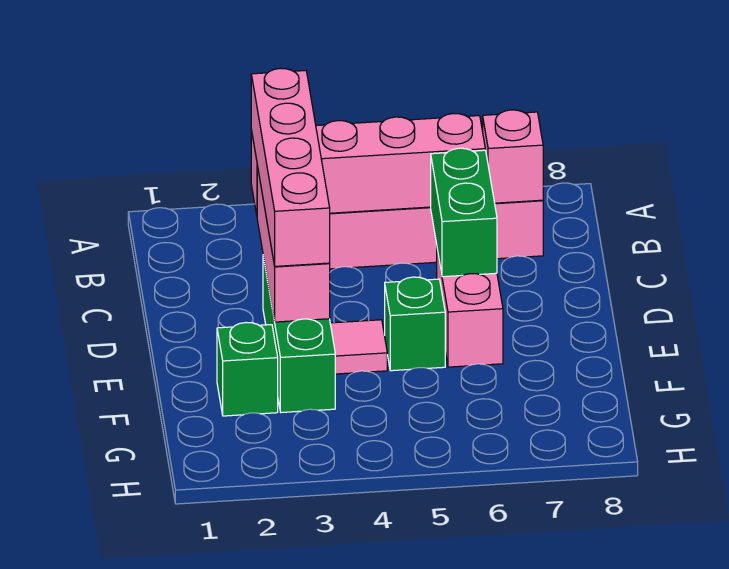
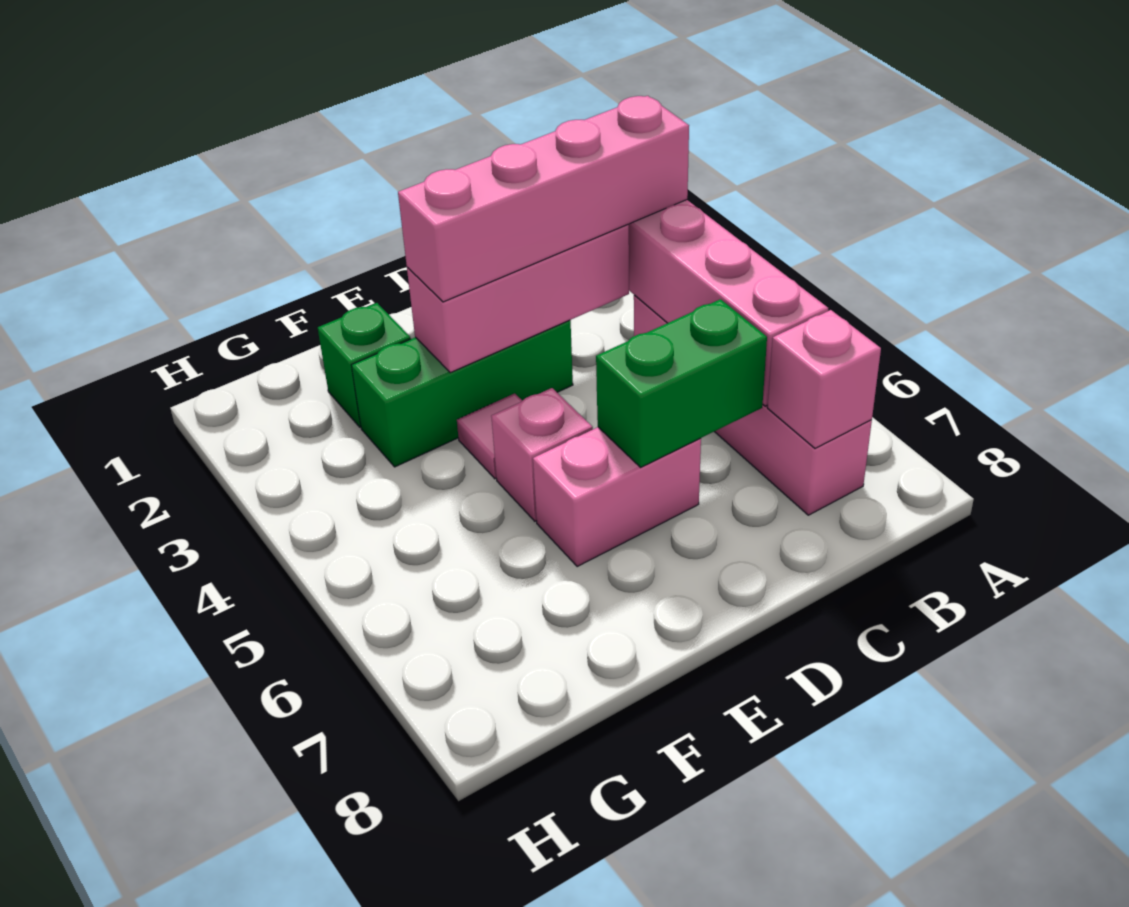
green brick E5 level 1 -> pink brick E5 level 1

